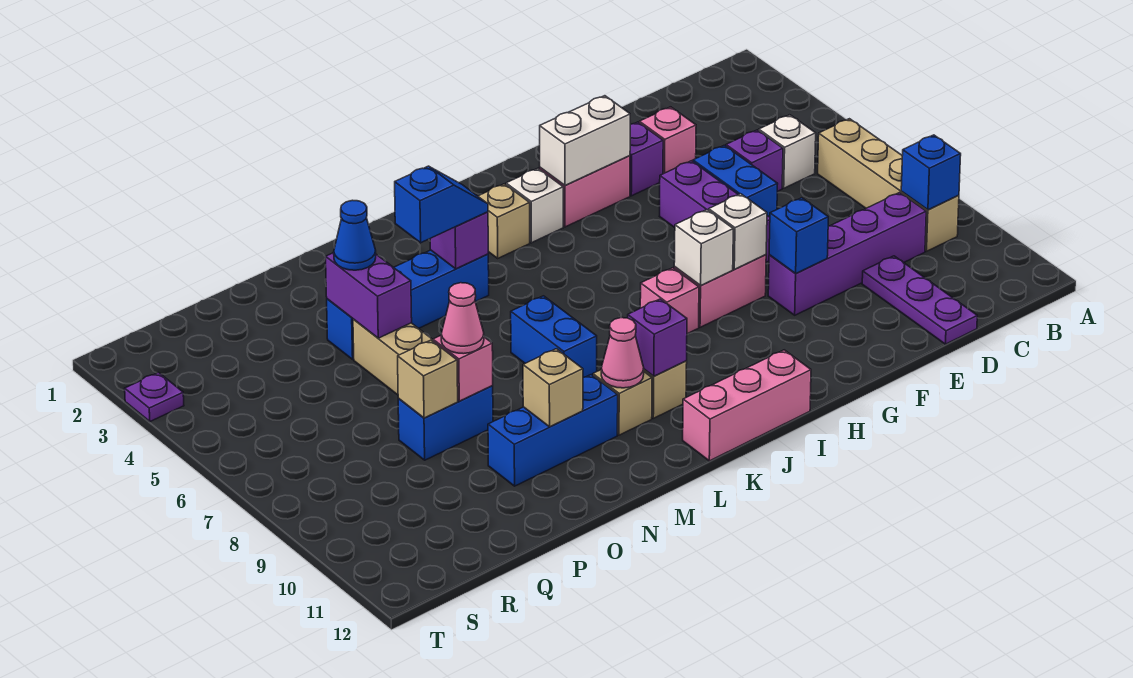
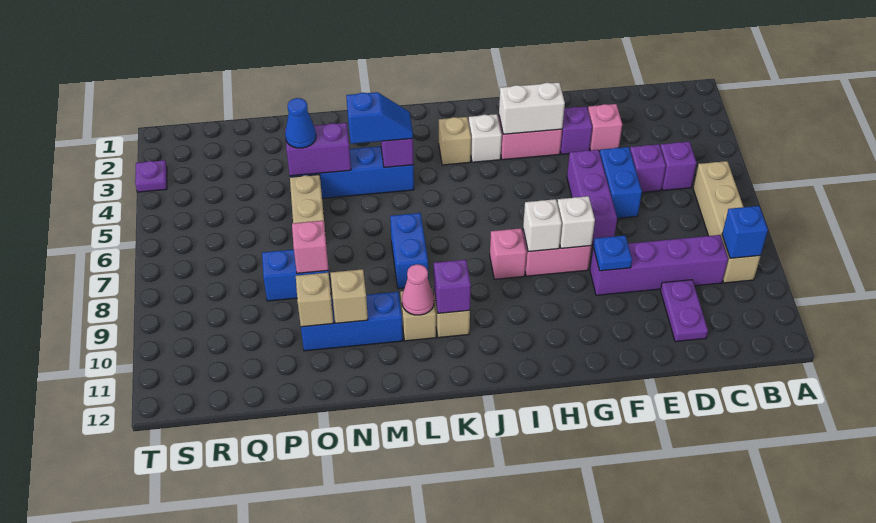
white brick C5 level 1 -> purple brick C5 level 1
purple plate D10:D12 level 1 -> purple plate D10:D11 level 1
blue brick F9 level 2 -> blue plate F9 level 2
pink brick I12:K12 level 1 -> none
purple brick O4:O5 level 2 -> purple brick N4:O4 level 2
pink cone O8 level 3 -> none
tan brick P8 level 2 -> tan brick O10 level 2

